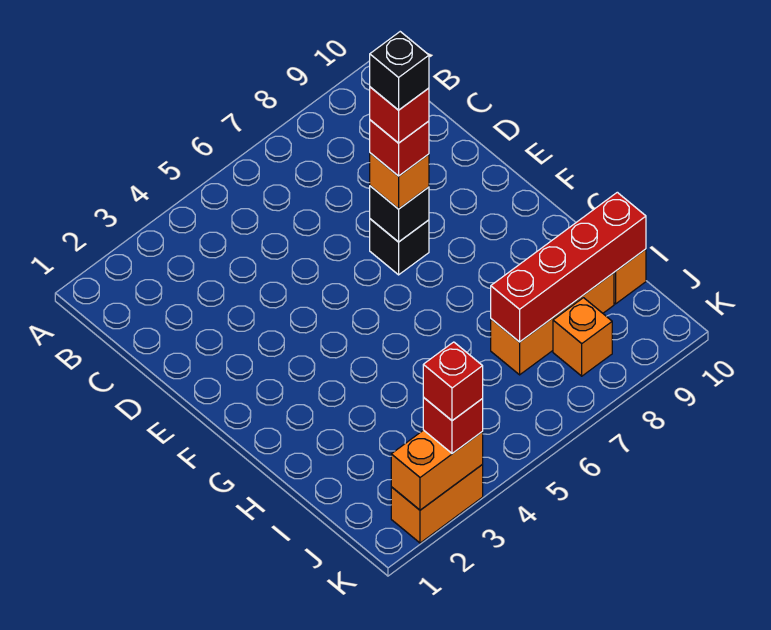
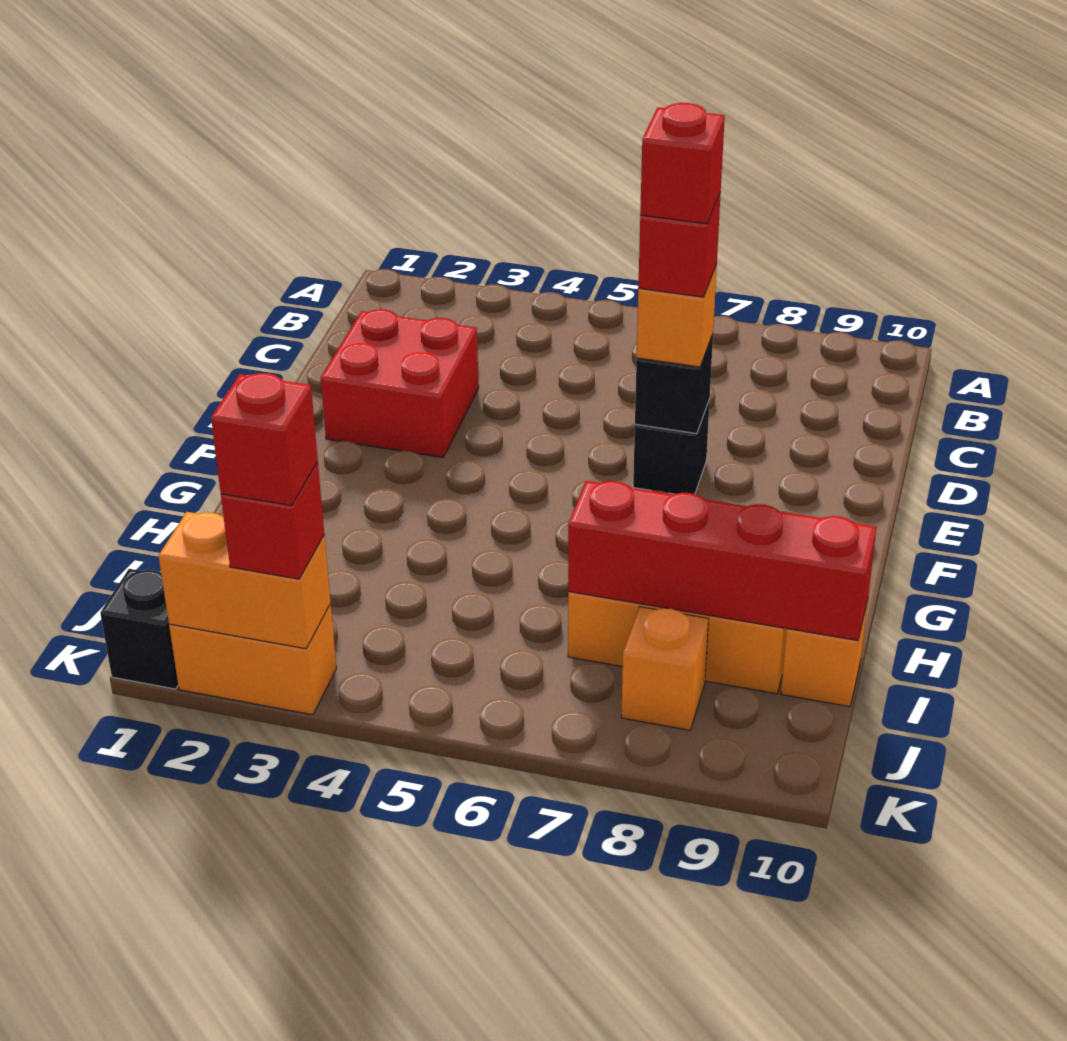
none -> red brick D2:E3 level 1
black brick E7 level 6 -> black brick K1 level 1

